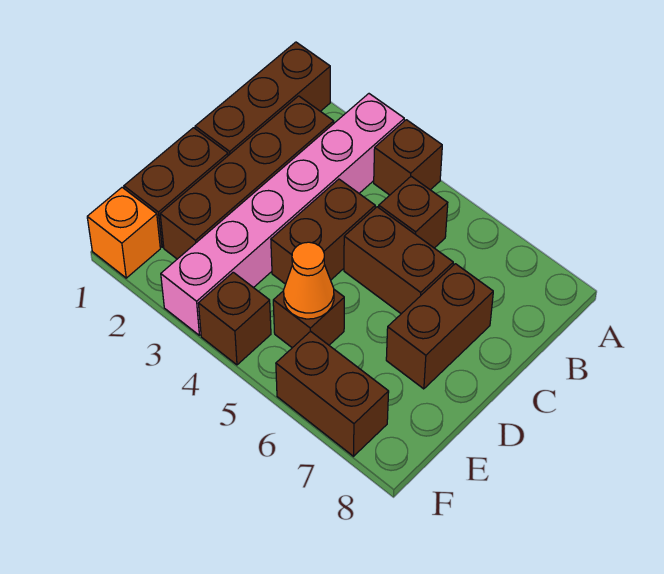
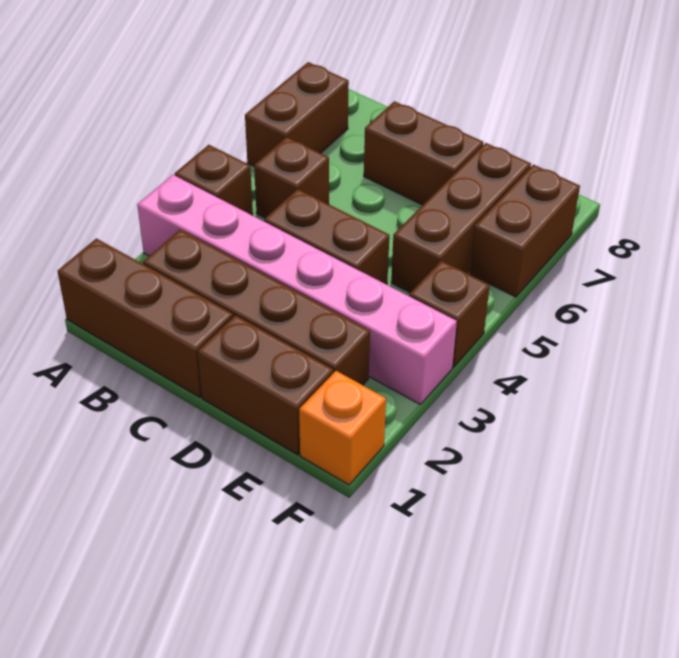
brown brick C5:C6 level 1 -> brown brick A6:A7 level 1
brown brick E5 level 1 -> brown brick E5:E7 level 1
orange cone E5 level 2 -> none

